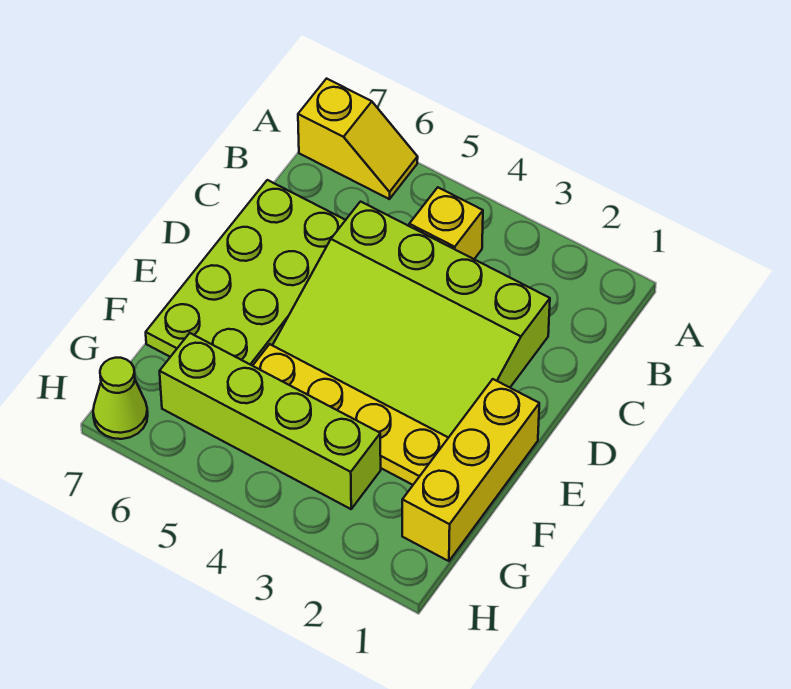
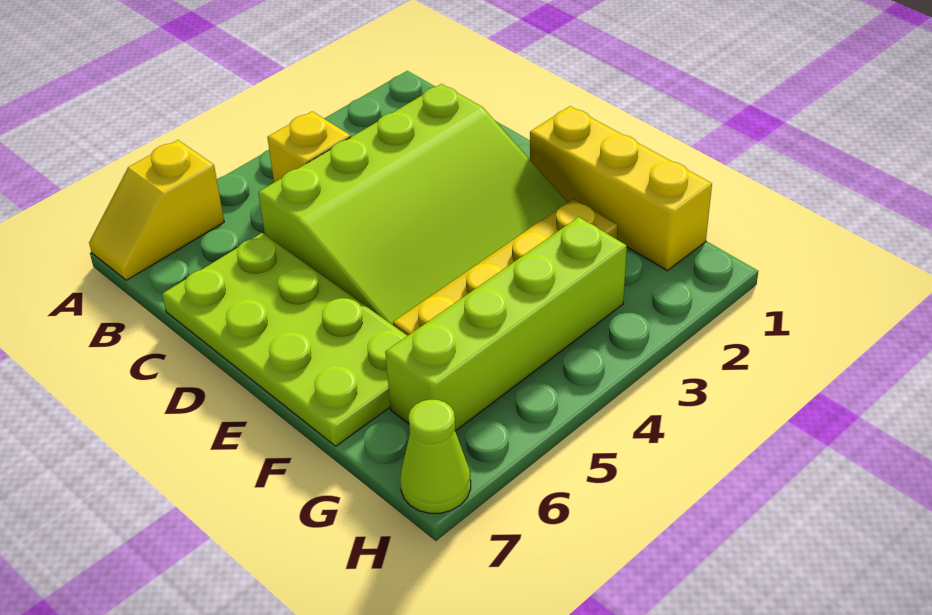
yellow slope A6:A7 level 1 top 7 -> yellow slope A6:A7 level 1 top 6

